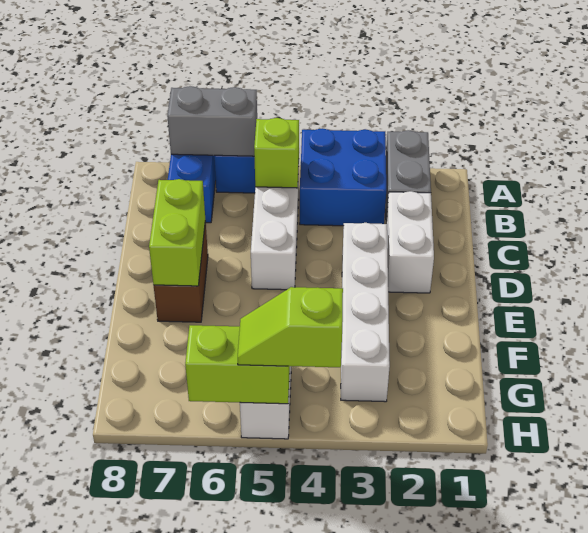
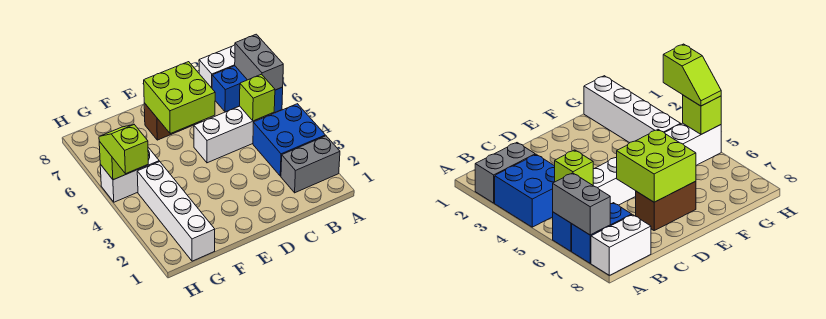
white brick C2:D2 level 1 -> white brick A8:B8 level 1
white brick D3:G3 level 1 -> white brick G1:G4 level 1
lime brick D7:E7 level 2 -> lime brick D6:E7 level 2
lime brick H5:H6 level 2 -> lime brick H5 level 2

